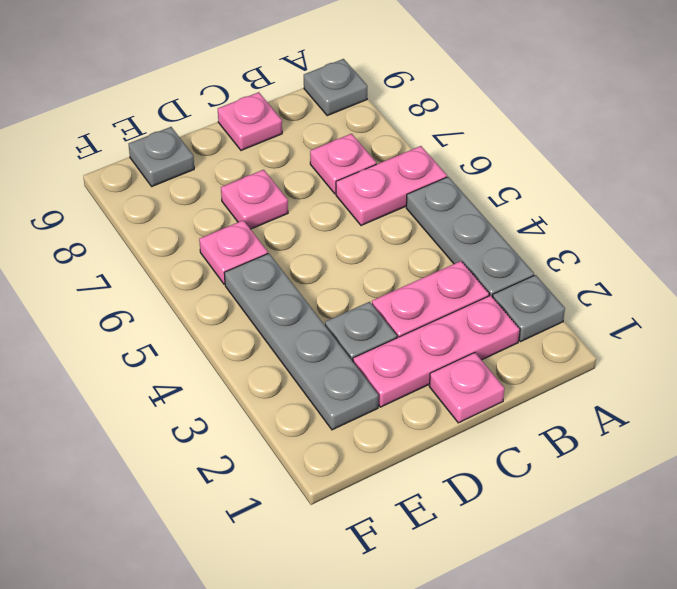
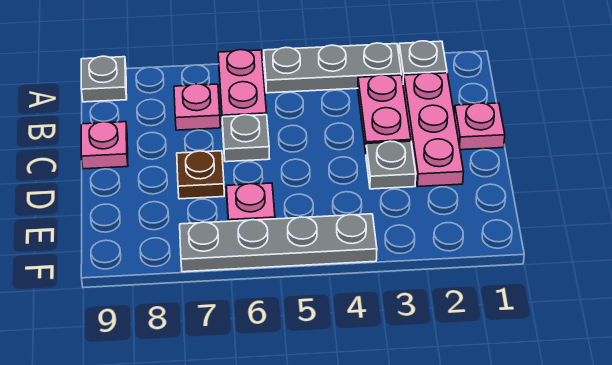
pink plate D7 level 1 -> brown plate D7 level 1
grey plate E2:E5 level 1 -> grey plate F4:F7 level 1
grey plate E9 level 1 -> grey plate C6 level 1

